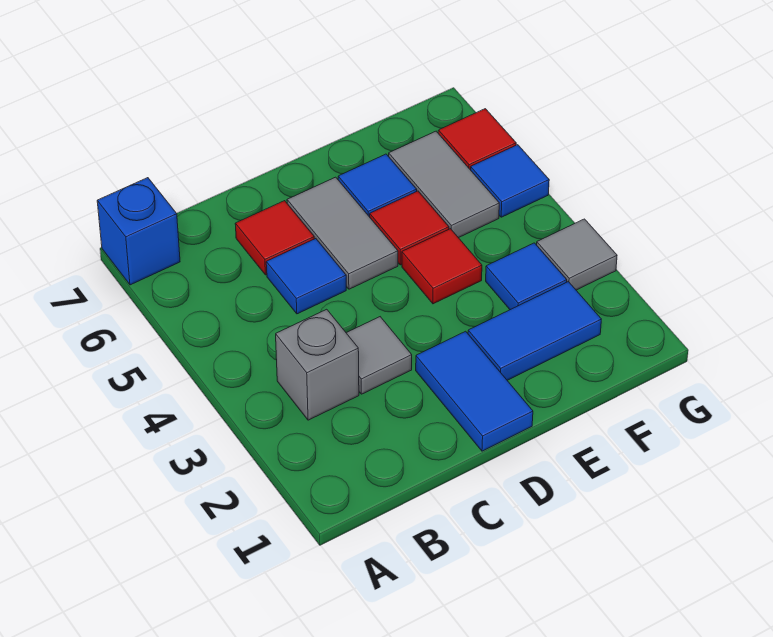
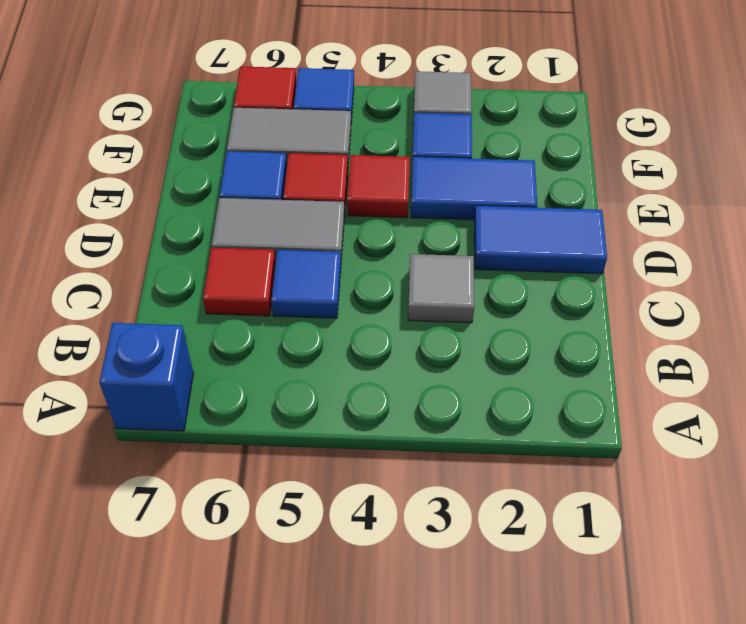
grey brick B3 level 1 -> none
blue tile E2:F2 level 1 -> blue tile E2:E3 level 1

